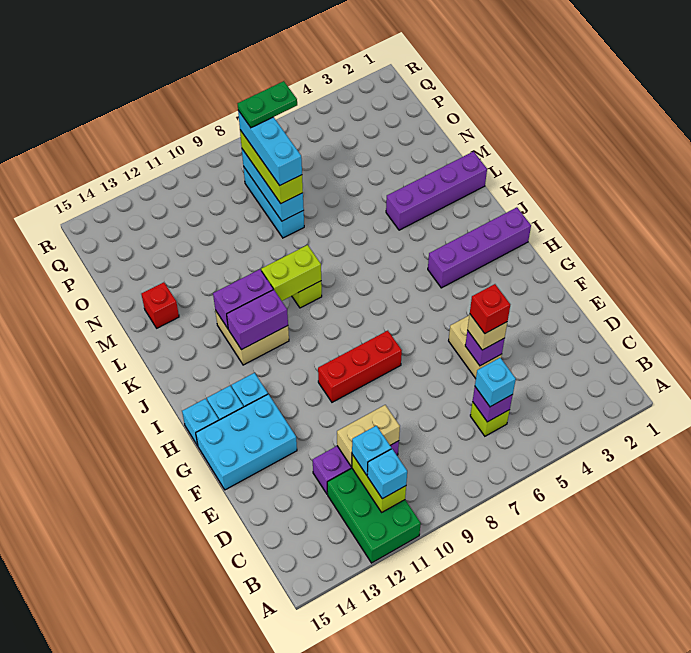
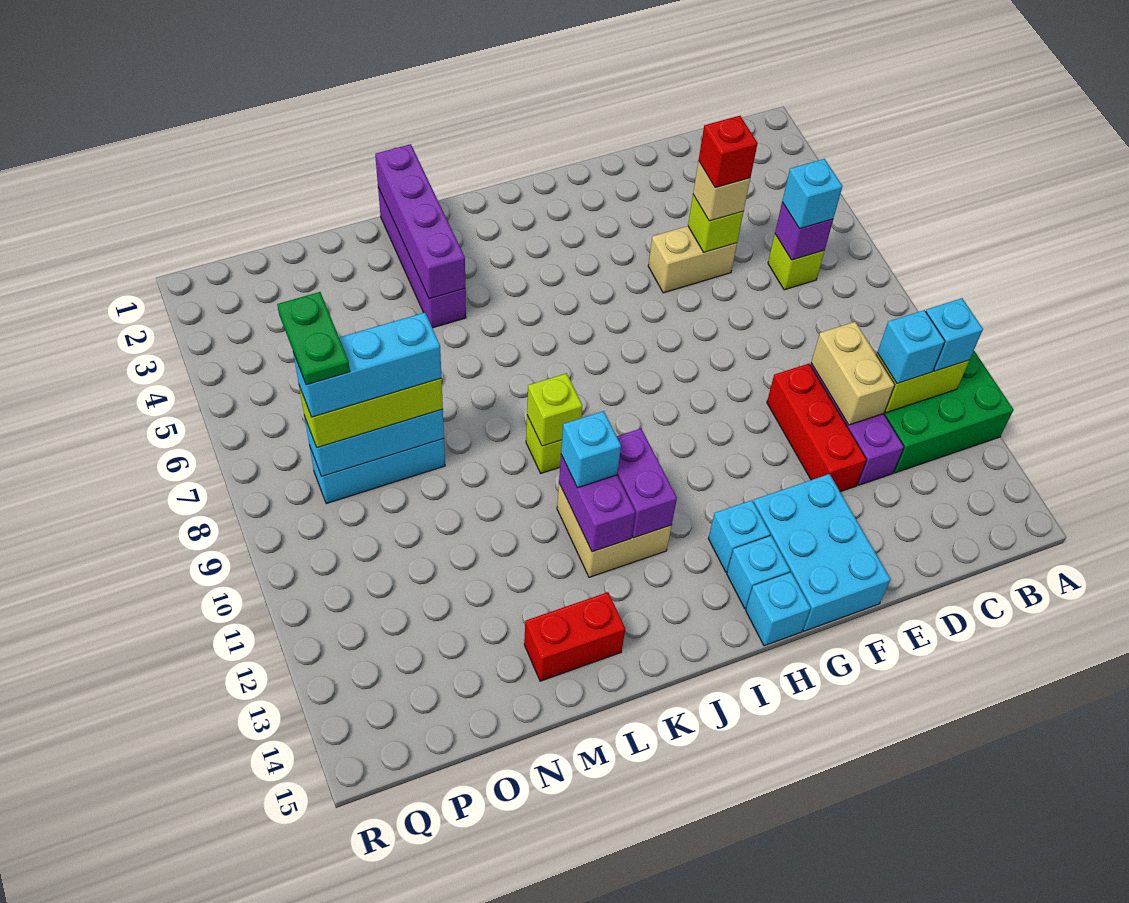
purple brick E5 level 2 -> lime brick E5 level 2
red brick G8:G10 level 1 -> red brick E10:E12 level 1
purple brick I1:I4 level 1 -> purple brick L1:L4 level 2
lime brick K9:K10 level 2 -> lime brick K9 level 2
none -> cyan brick K11 level 3
red brick M14 level 1 -> red brick L14:M14 level 1

